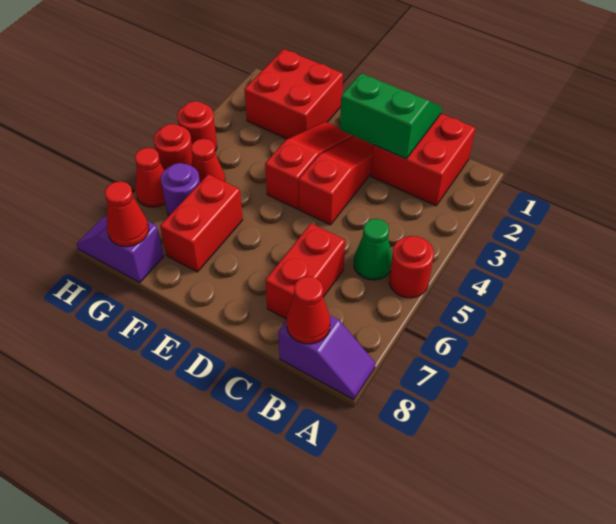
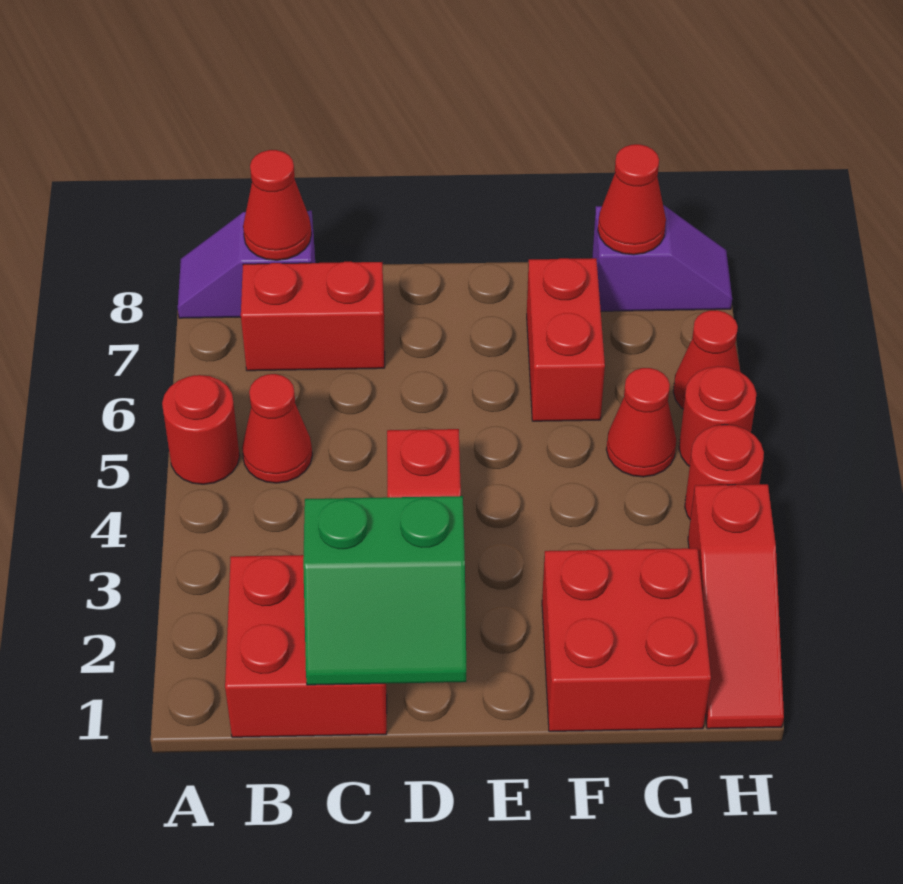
green cone B5 level 1 -> red cone B5 level 1
red brick C6:C7 level 1 -> red brick B7:C7 level 1
red slope E2:E4 level 1 top 4 -> red slope H1:H3 level 1 top 3
purple round brick G6 level 1 -> none

